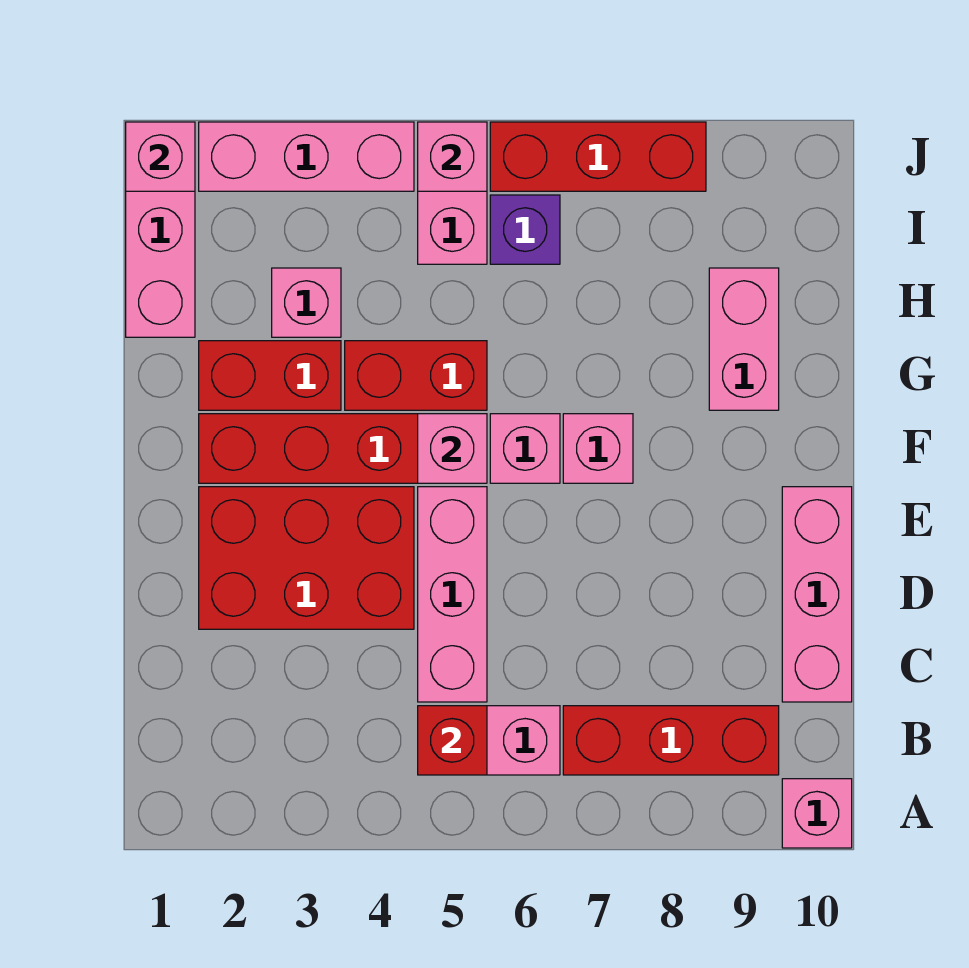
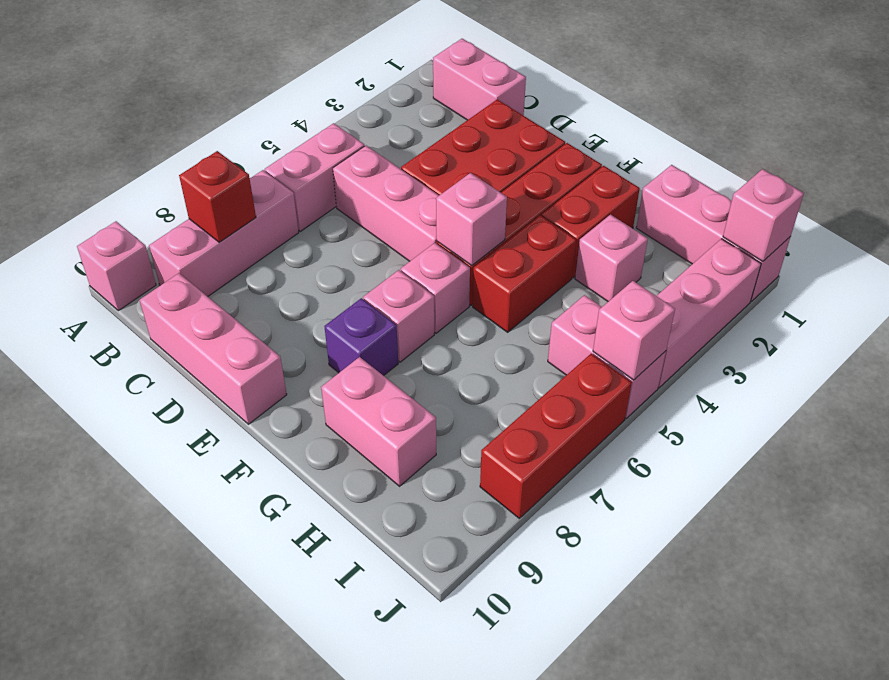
none -> pink brick B1:C1 level 1
red brick B5 level 2 -> red brick B8 level 2
red brick B7:B9 level 1 -> pink brick B7:B9 level 1
purple brick I6 level 1 -> purple brick F8 level 1

